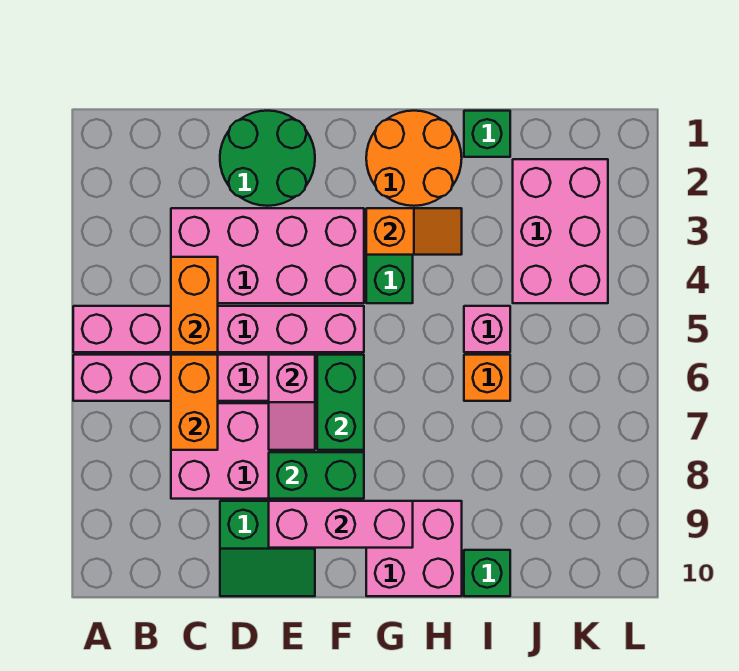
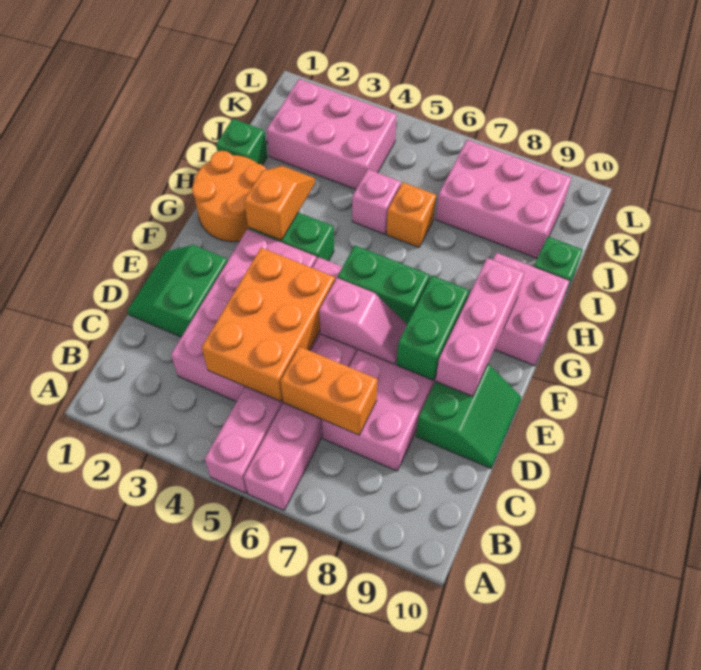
orange brick C4:C5 level 2 -> orange brick C4:E5 level 2
green round brick D1:E2 level 1 -> green slope D1:E2 level 1 top 2
none -> pink brick J7:K9 level 1

